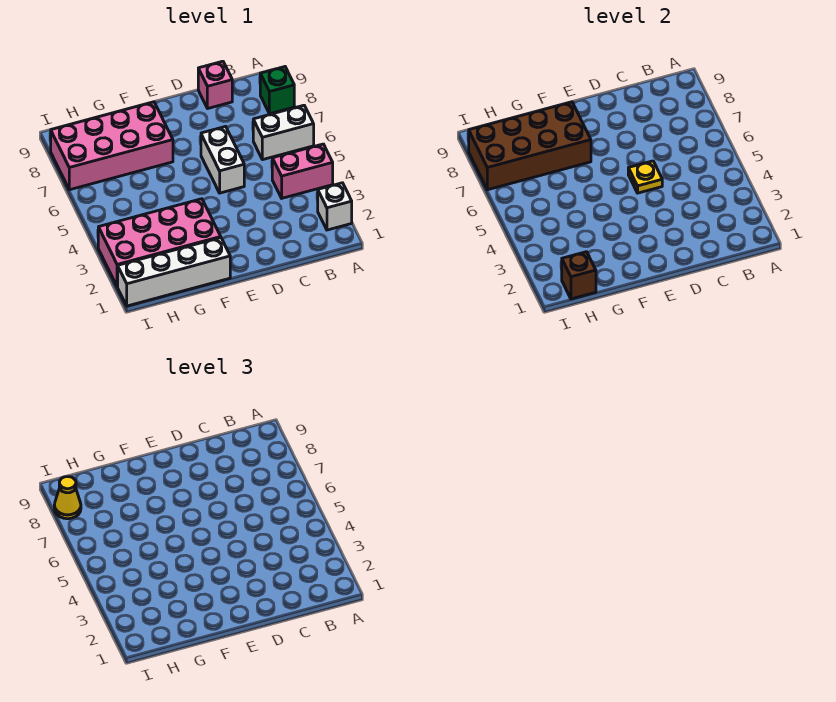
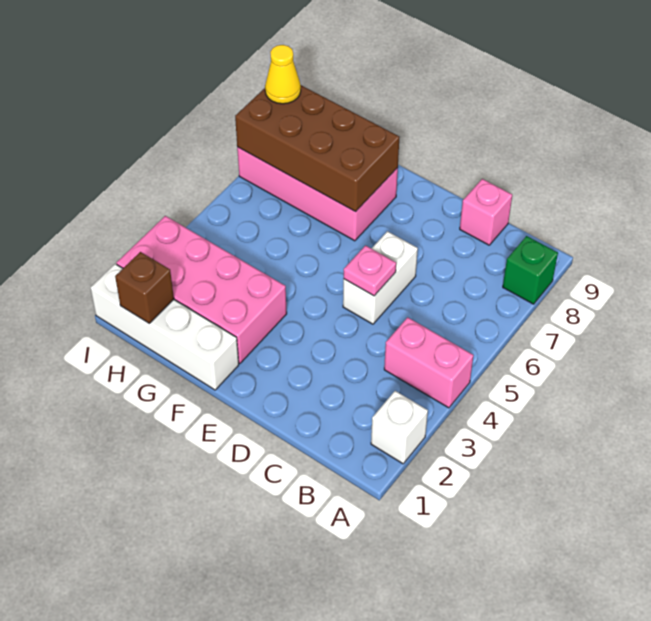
white brick A6:B6 level 1 -> none
yellow plate D5 level 2 -> pink plate D5 level 2

